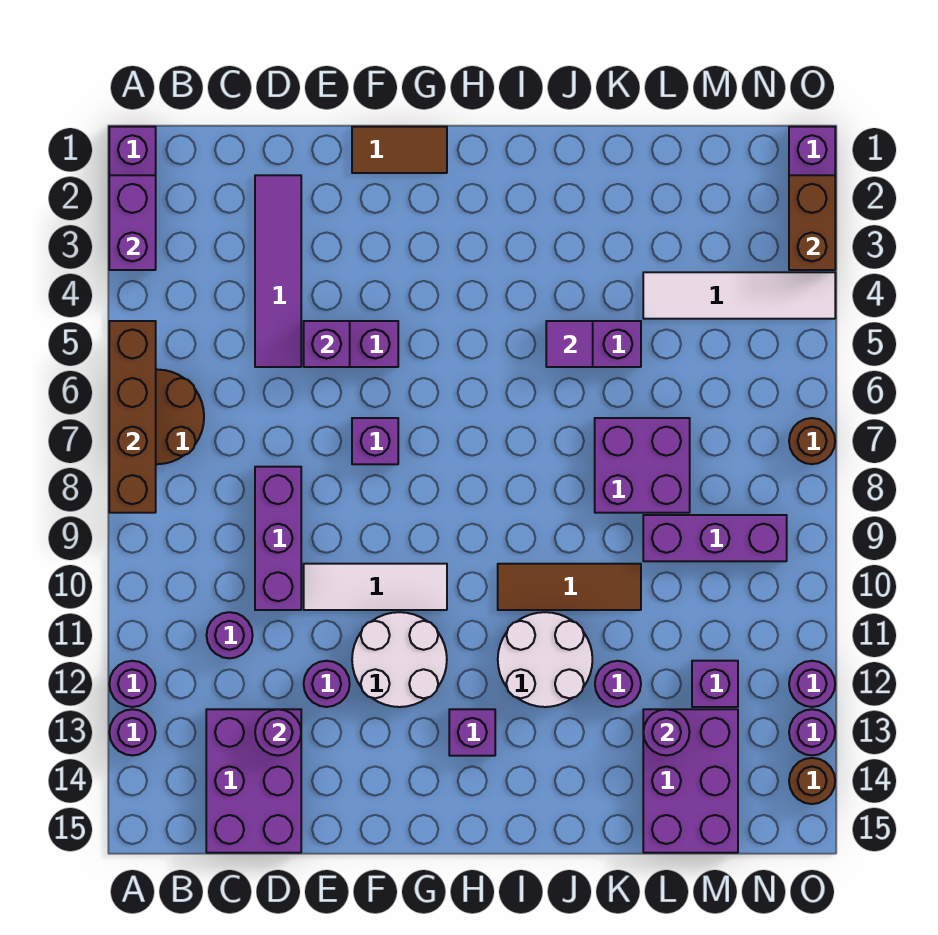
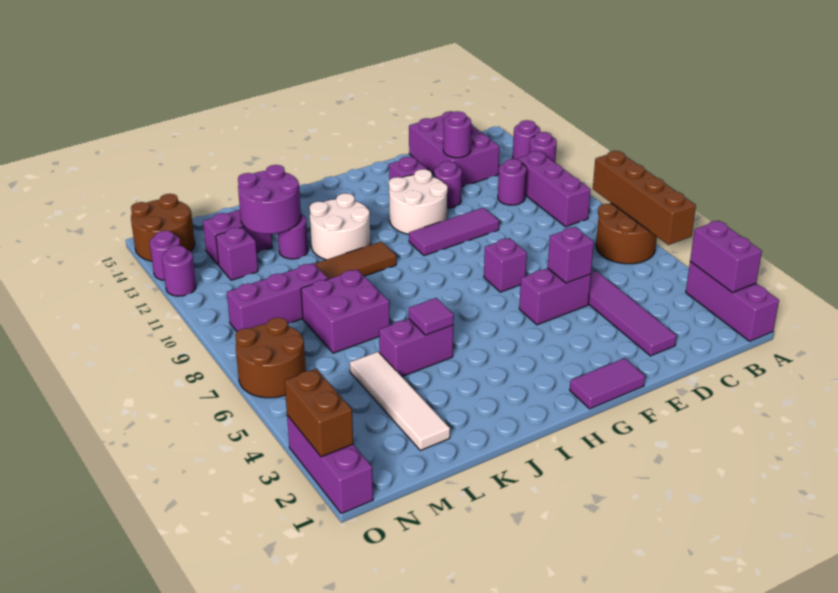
purple brick D8:D10 level 1 -> purple brick B9:B11 level 1
white tile E10:G10 level 1 -> purple tile E10:G10 level 1
brown tile F1:G1 level 1 -> purple tile F1:G1 level 1
purple brick H13 level 1 -> purple brick F13 level 1
white tile L4:O4 level 1 -> white tile L2:L5 level 1
purple brick L13:M15 level 1 -> purple brick L13:M13 level 1
purple round brick L13 level 2 -> purple round brick K12:L13 level 2
brown round brick O7 level 1 -> brown round brick N6:O7 level 1
brown round brick O14 level 1 -> brown round brick N14:O15 level 1

